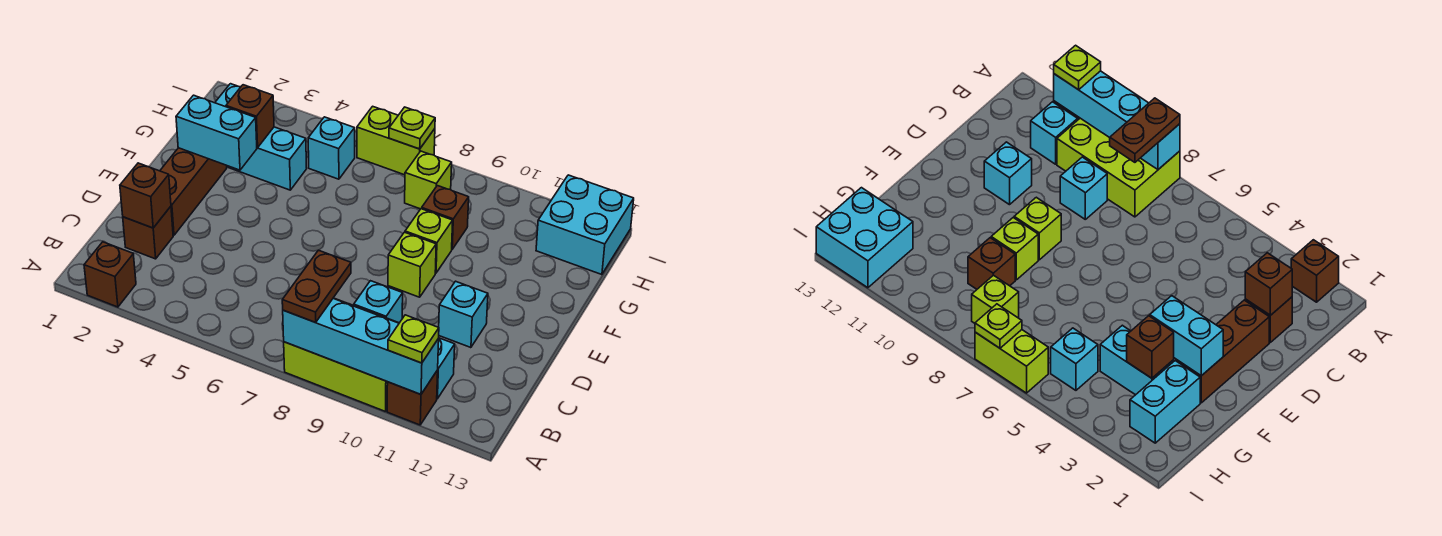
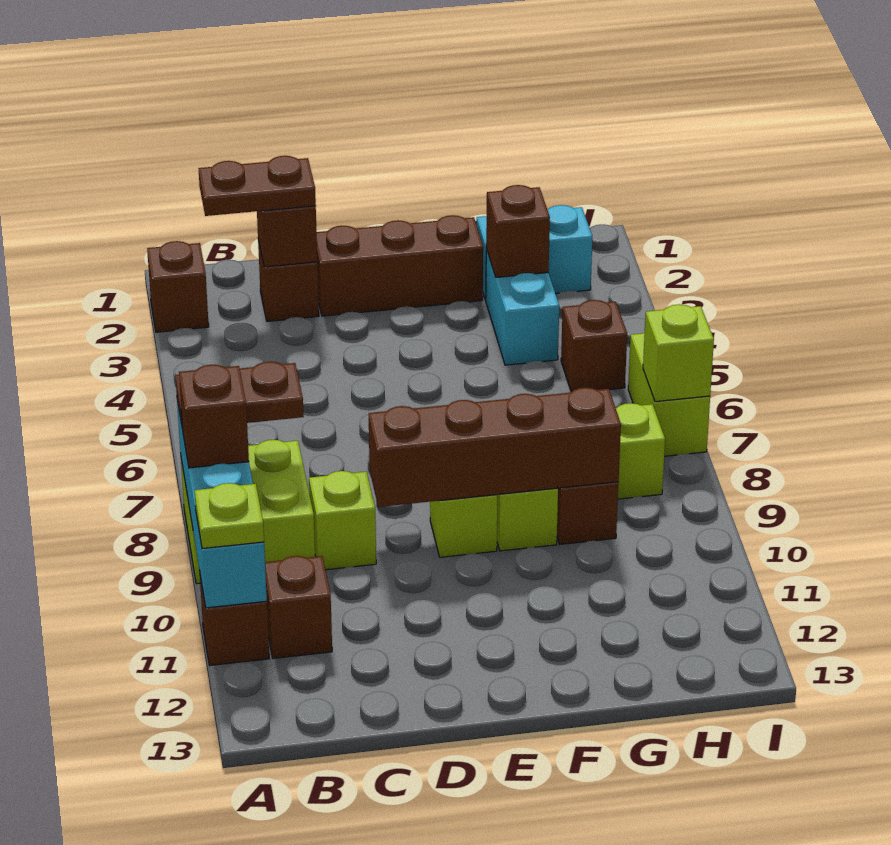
lime brick A8:B10 level 1 -> lime brick A8:B9 level 1
none -> brown brick A9 level 3
none -> brown plate B2:C2 level 3
cyan brick B11 level 1 -> brown brick B11 level 1
cyan brick C9 level 1 -> lime brick C9 level 1
none -> brown brick D9:G9 level 2
cyan brick D11 level 1 -> none
cyan brick F2:F3 level 2 -> none
cyan brick H5 level 1 -> brown brick H5 level 1
cyan brick H12:I13 level 1 -> none
lime plate I7 level 2 -> lime brick I7 level 2

